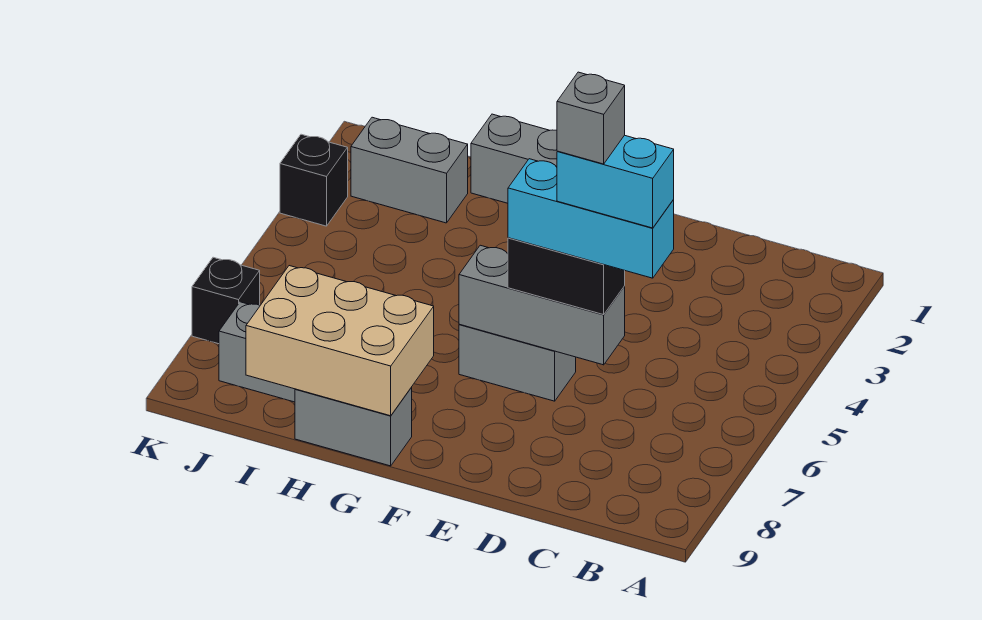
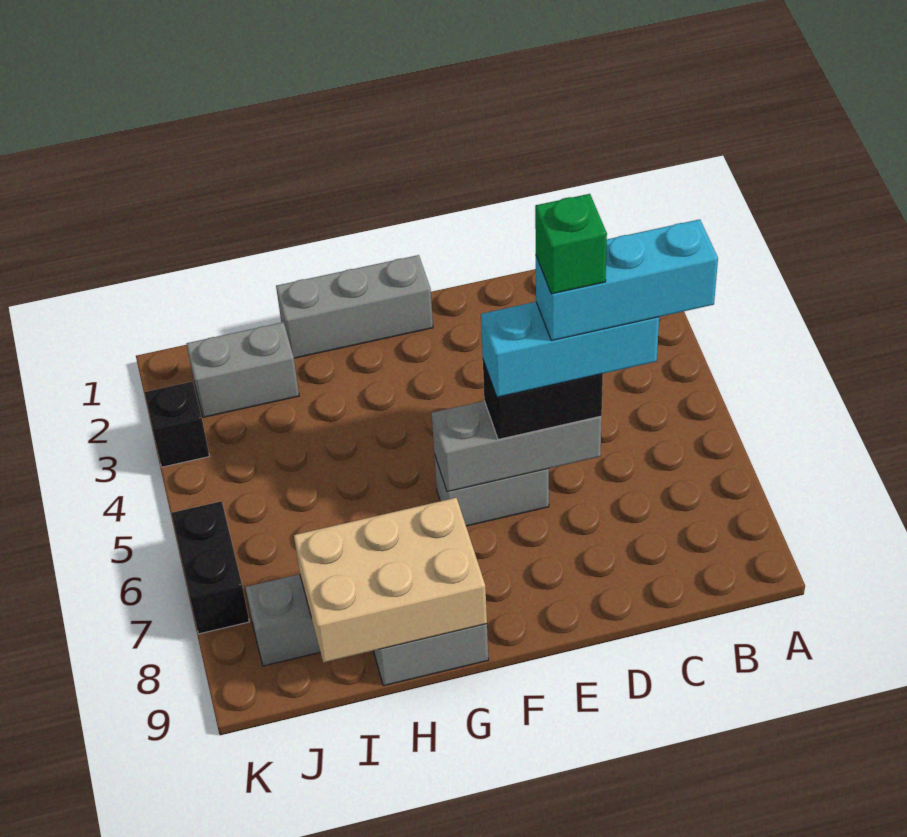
cyan brick C6:D6 level 5 -> cyan brick B6:D6 level 5
grey brick D6 level 6 -> green brick D6 level 6
black brick K7 level 1 -> black brick K6:K7 level 1

